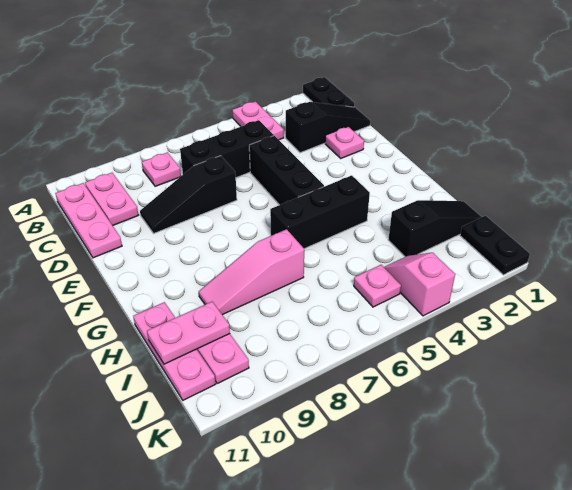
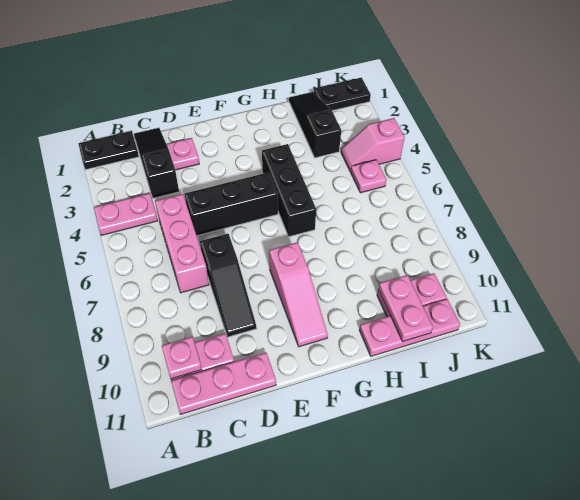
pink plate B8 level 1 -> pink plate B10 level 2
black brick C5:C7 level 1 -> pink brick C5:C7 level 1
pink slope H7:H9 level 1 top 7 -> pink slope F8:F10 level 1 top 8

